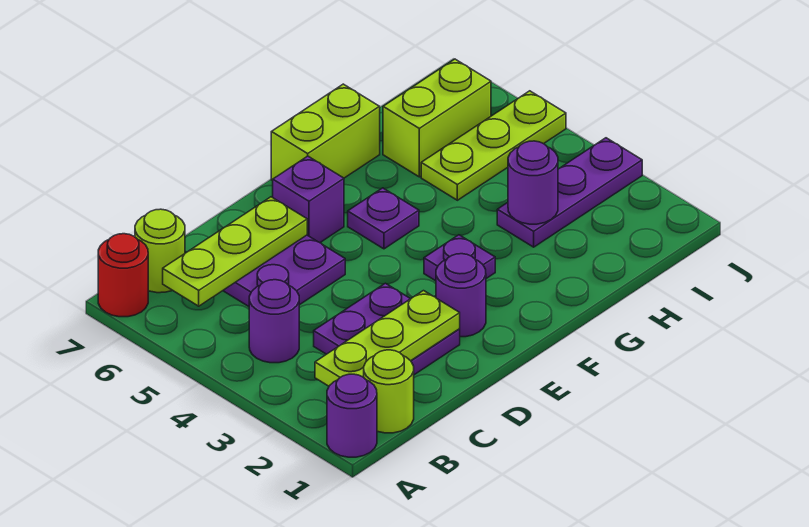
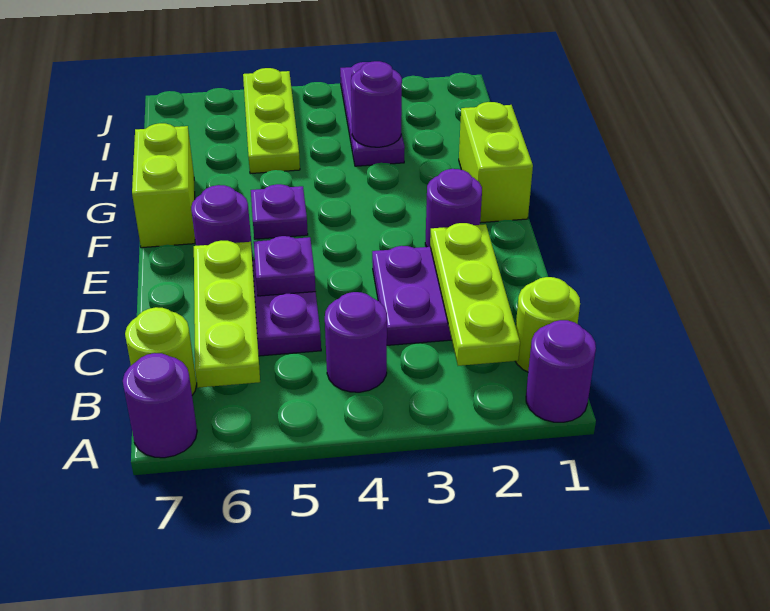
red round brick A7 level 1 -> purple round brick A7 level 1
purple brick E6 level 1 -> purple round brick E6 level 1
purple plate F3 level 1 -> purple plate D5 level 2
lime brick H6:I6 level 1 -> lime brick F1:G1 level 1

